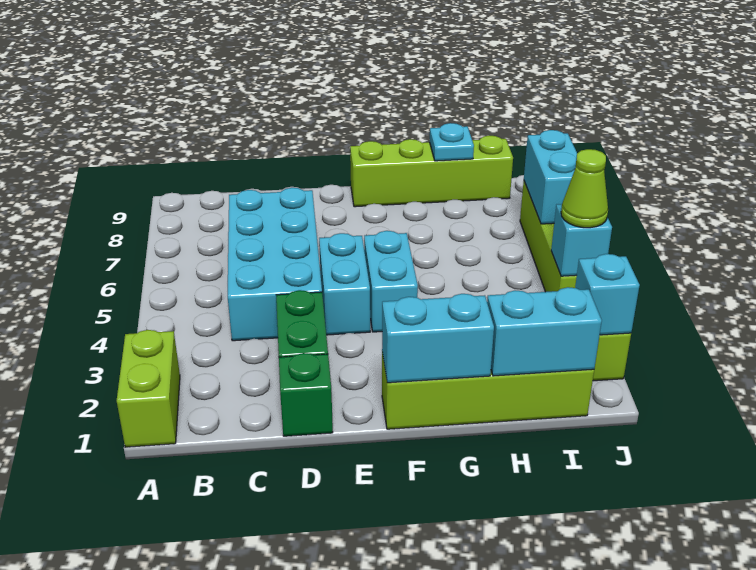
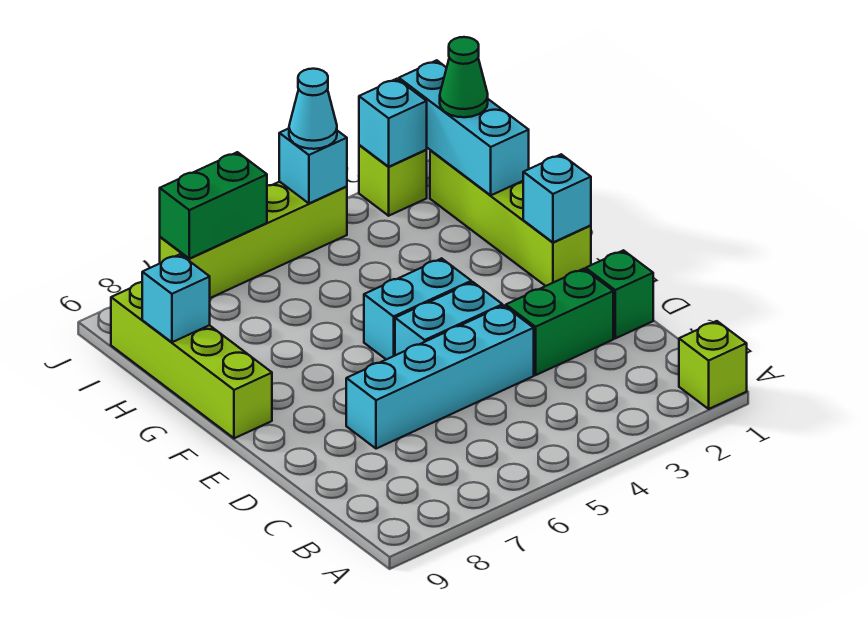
lime brick A1:A2 level 1 -> lime brick A1 level 1
cyan brick C4:D7 level 1 -> cyan brick D4:D7 level 1
cyan brick F1:G1 level 2 -> cyan brick F1 level 2
cyan brick H1:I1 level 2 -> cyan brick H1:J1 level 2
cyan plate H9 level 2 -> cyan brick H9 level 2
none -> green cone I1 level 3
lime cone J4 level 3 -> cyan cone J4 level 3
cyan brick J6:J7 level 2 -> green brick J6:J7 level 2

